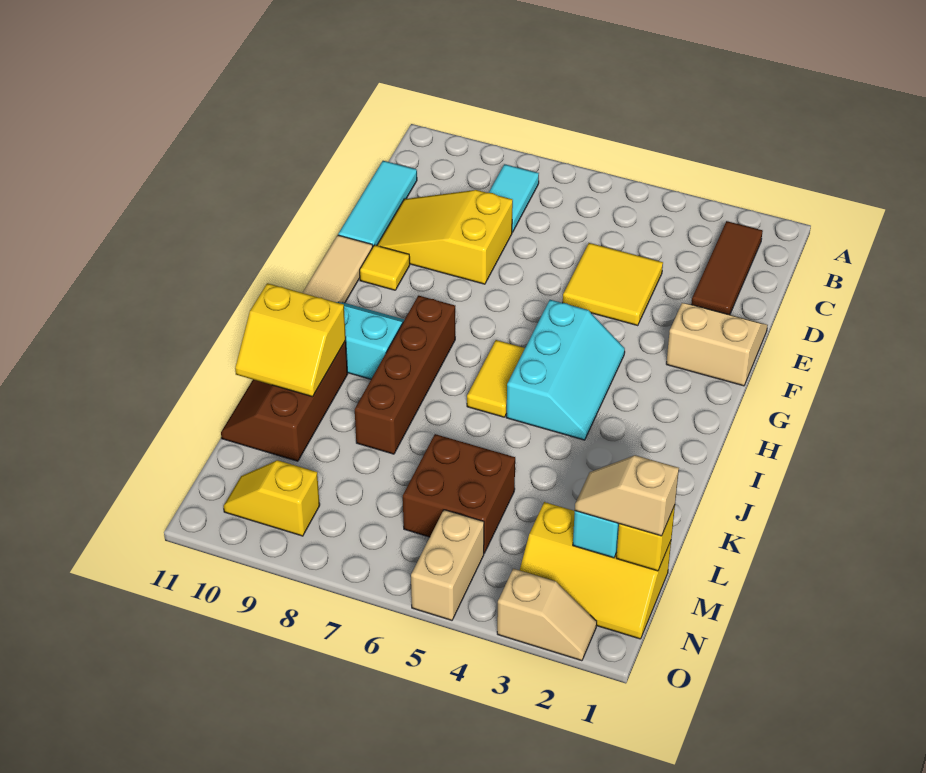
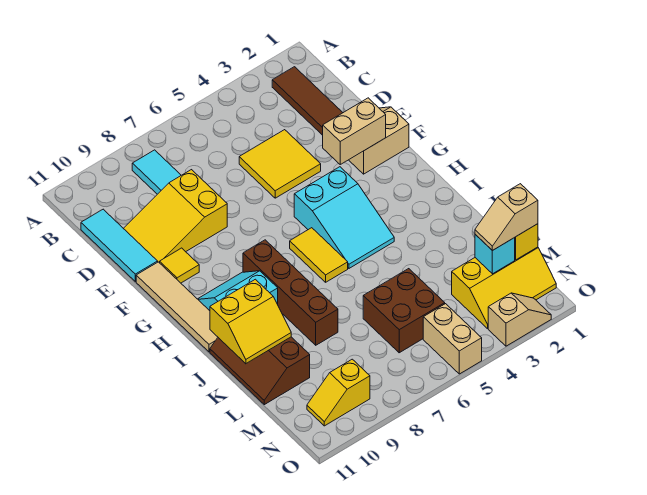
none -> tan brick F2:F3 level 2
cyan slope G4:I5 level 1 top 5 -> cyan slope G4:I5 level 1 top G

